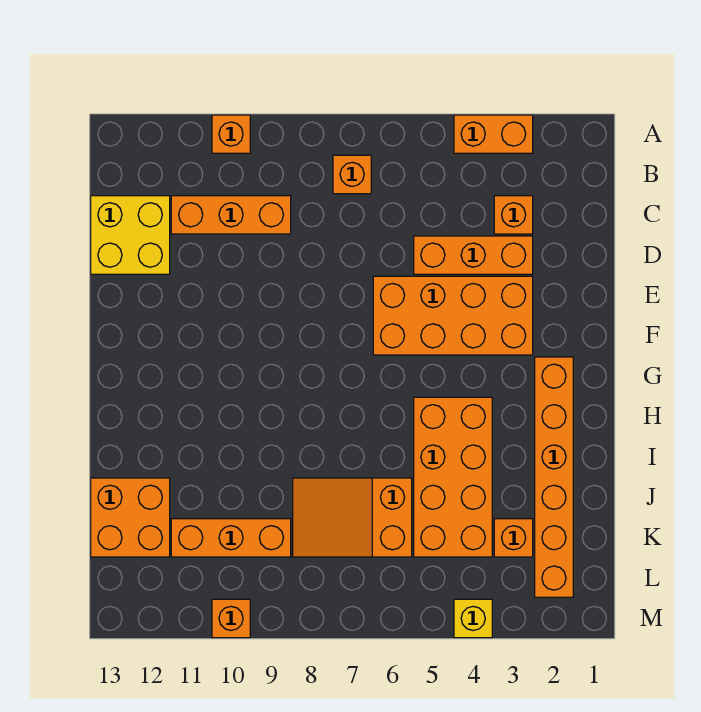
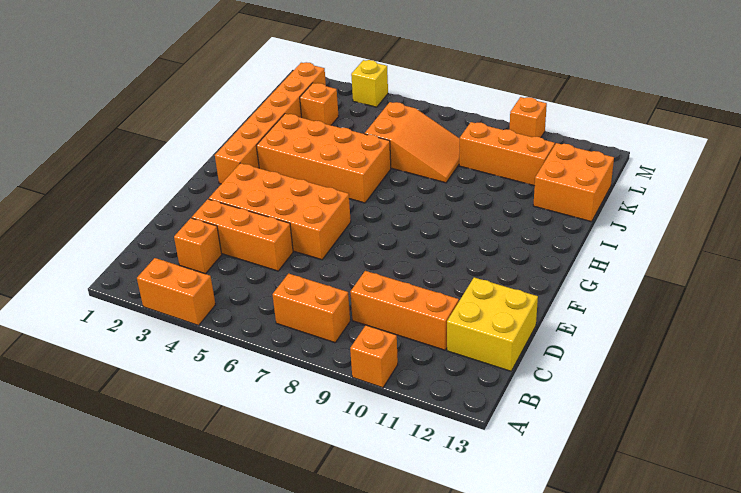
orange brick B7 level 1 -> orange brick B7:B8 level 1
orange brick H4:K5 level 1 -> orange brick H3:I6 level 1

